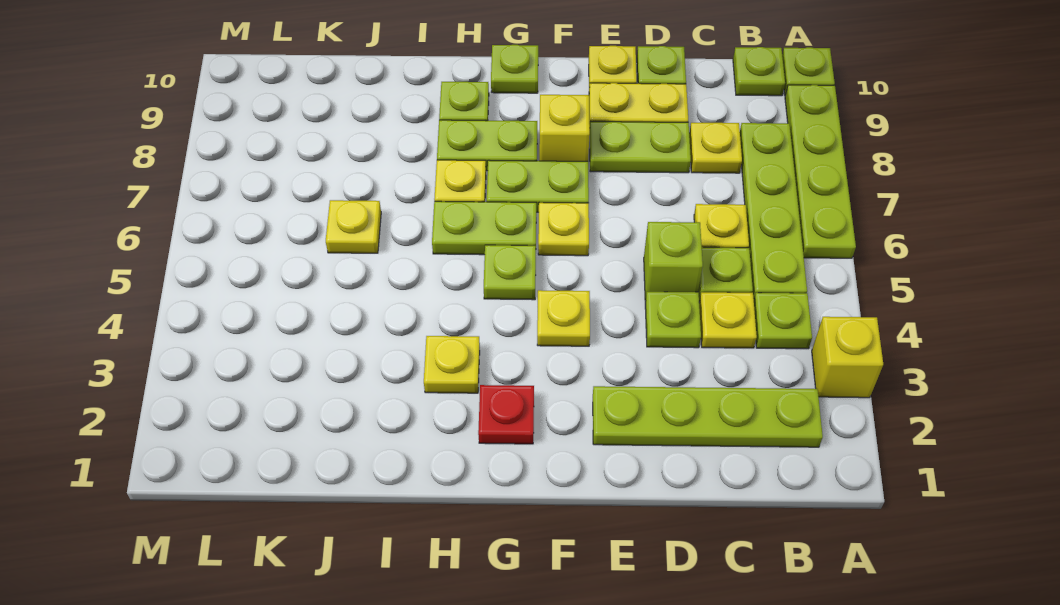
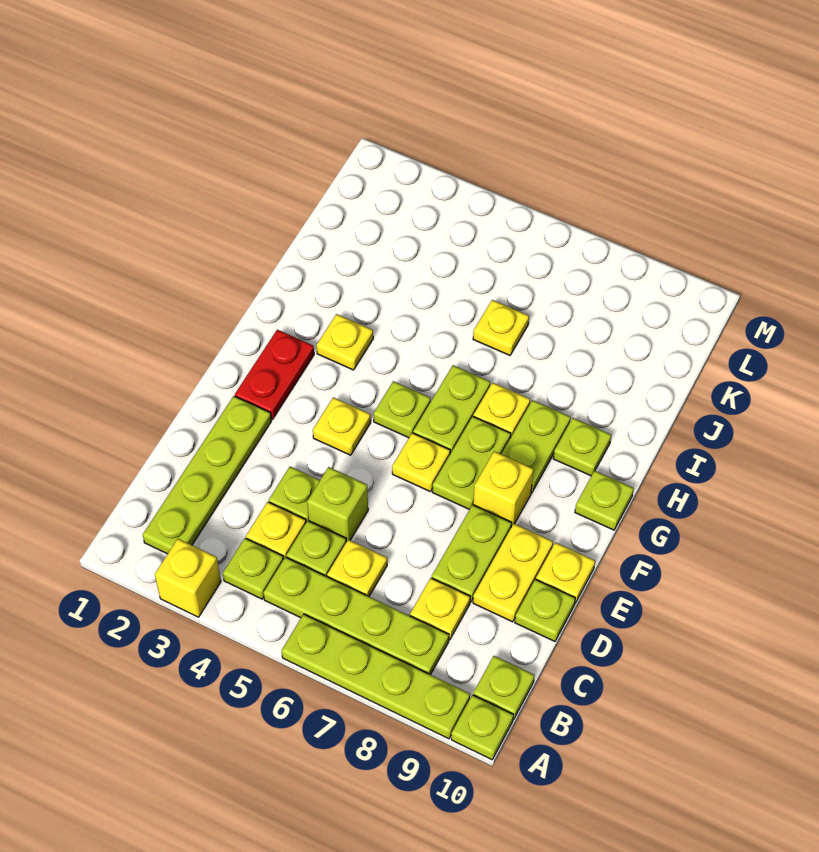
red plate G2 level 1 -> red plate F2:G2 level 1

